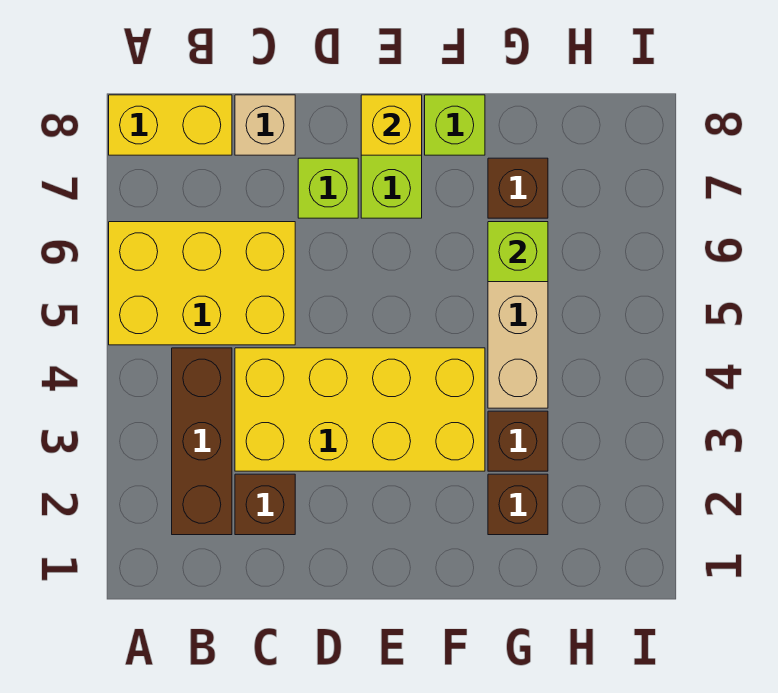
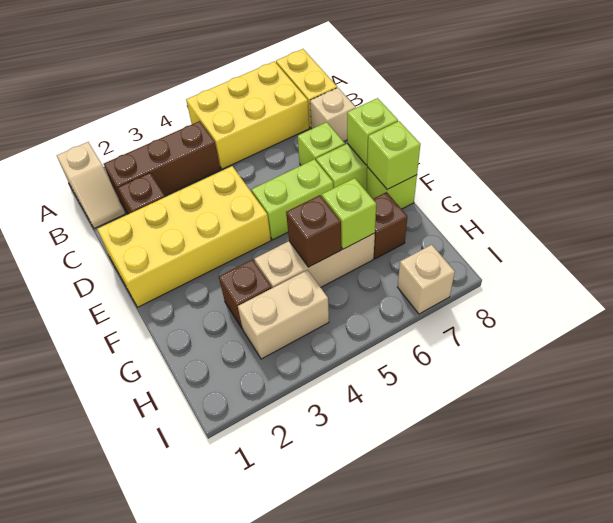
none -> tan slope A1:B1 level 1 top A
yellow brick A5:C6 level 1 -> yellow brick A5:B7 level 1
yellow brick C3:F4 level 1 -> yellow brick D1:E4 level 1
none -> lime brick E5:E6 level 1
yellow brick E8 level 2 -> lime brick E8 level 2
none -> lime brick F8 level 2
brown brick G2 level 1 -> brown brick G5 level 2
none -> tan brick H3:H4 level 1
none -> tan brick I7 level 1

